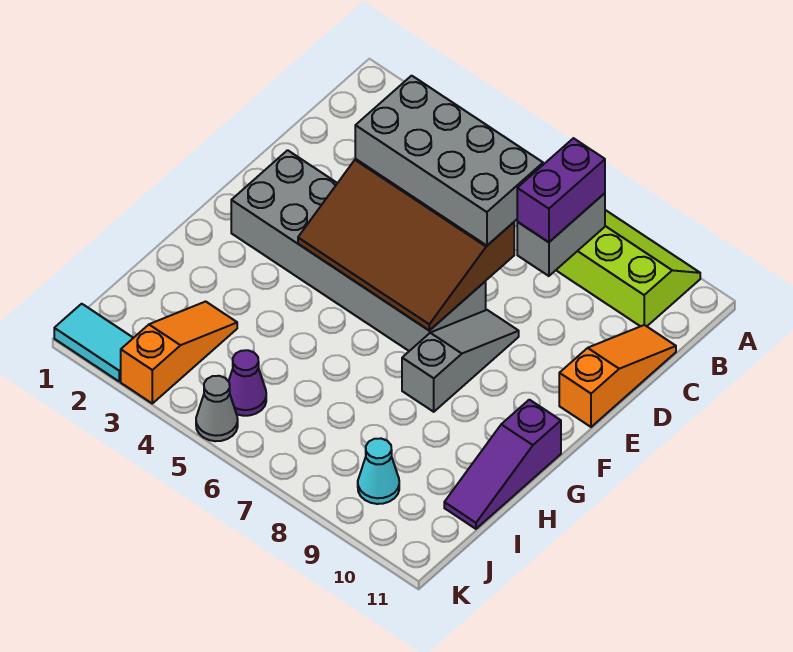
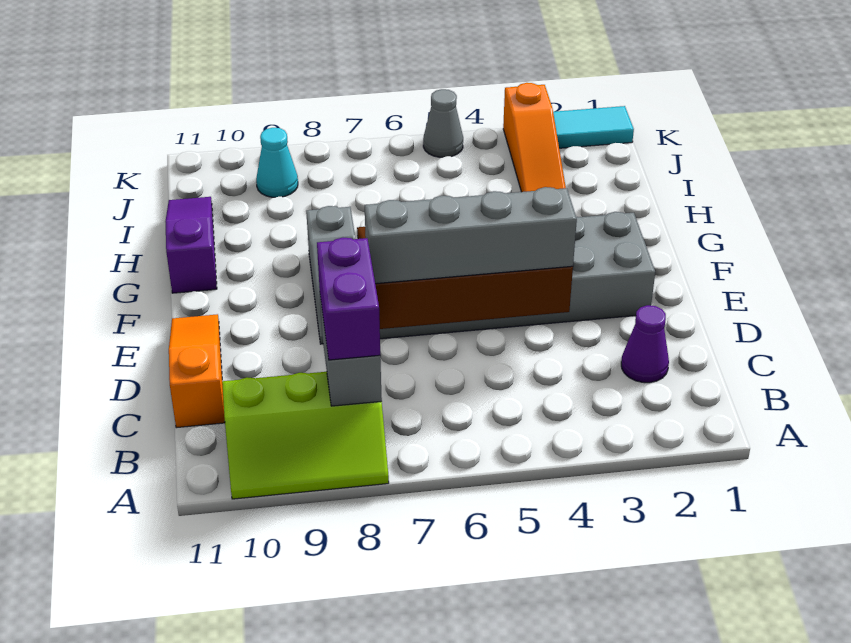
grey brick C4:D7 level 3 -> grey brick D4:D7 level 3
orange slope C11:E11 level 1 top E -> orange slope C11:E11 level 1 top C
purple cone J5 level 1 -> purple cone C2 level 1

